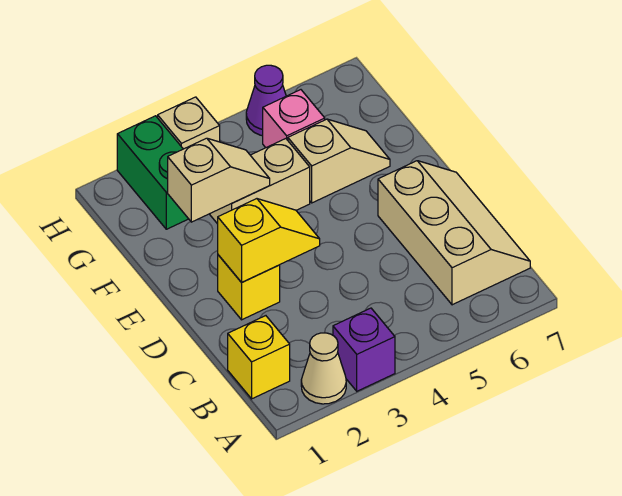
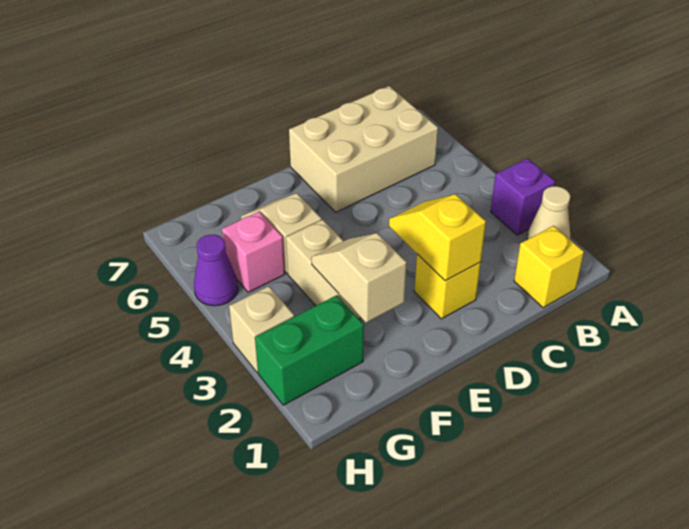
tan slope B6:D7 level 1 top 6 -> tan brick B6:D7 level 1

